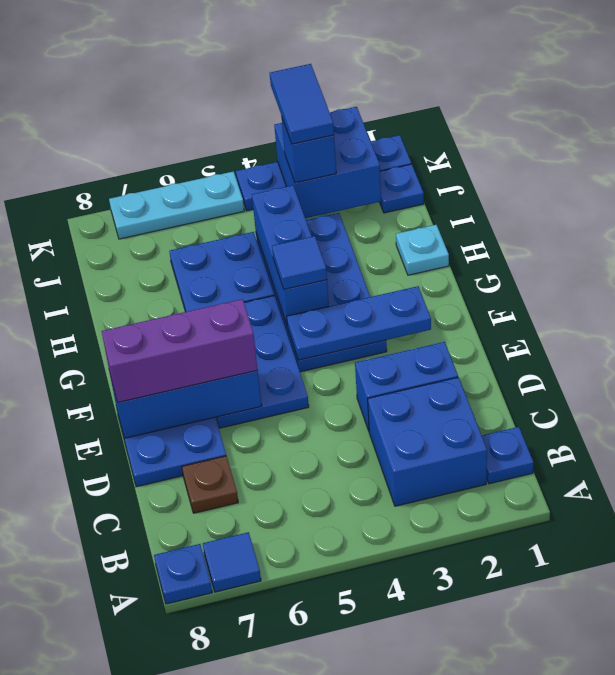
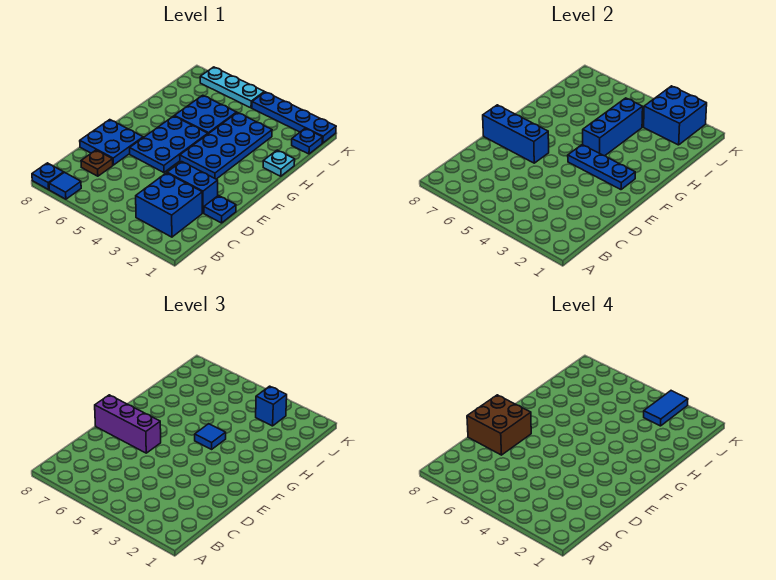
blue plate B1 level 1 -> blue plate D1 level 1
none -> brown brick D7:E8 level 4

